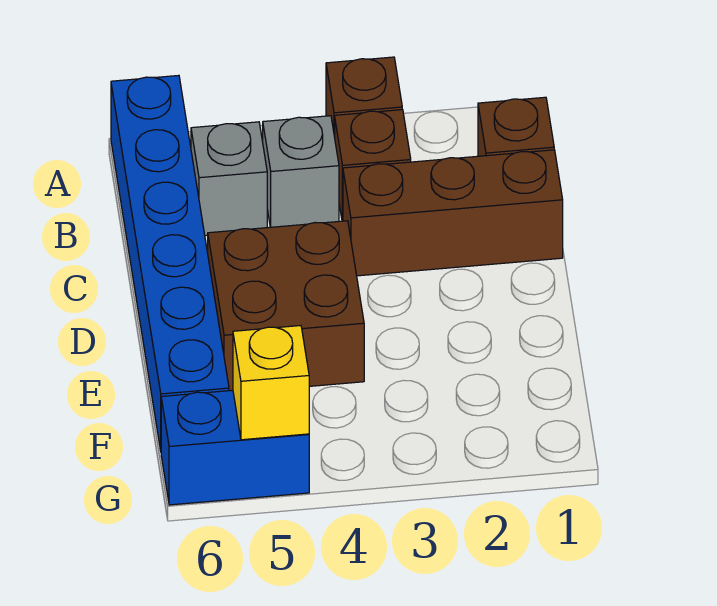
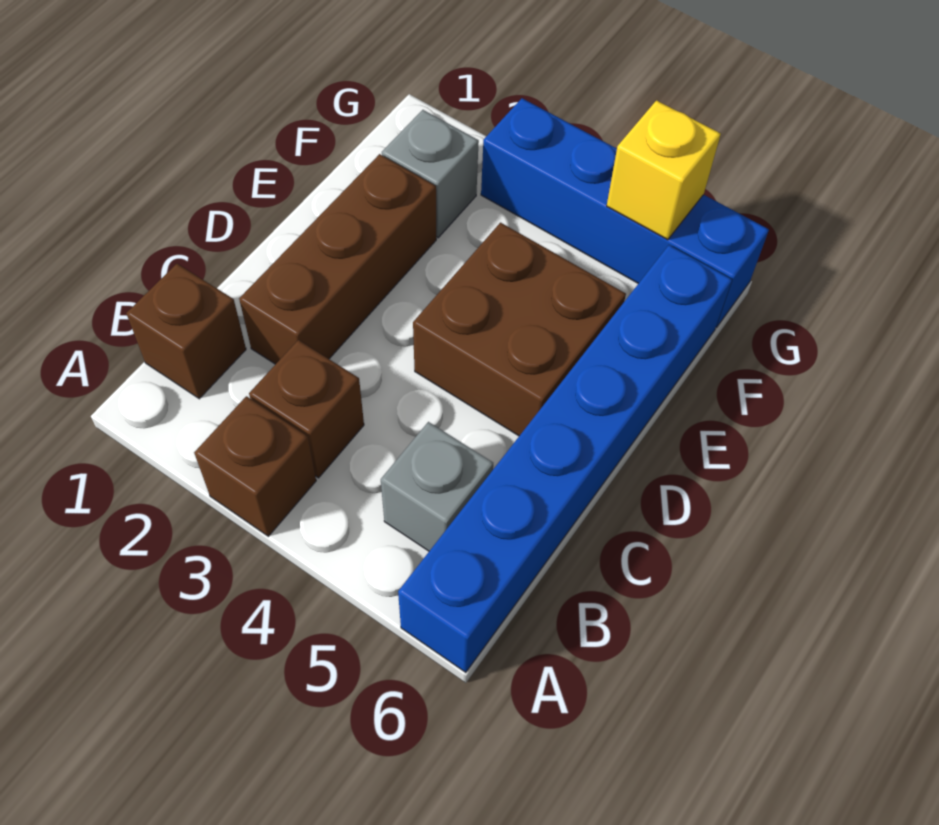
grey brick B4 level 1 -> grey brick F2 level 1
brown brick C1:C3 level 1 -> brown brick C2:E2 level 1
blue brick G5:G6 level 1 -> blue brick G3:G6 level 1

